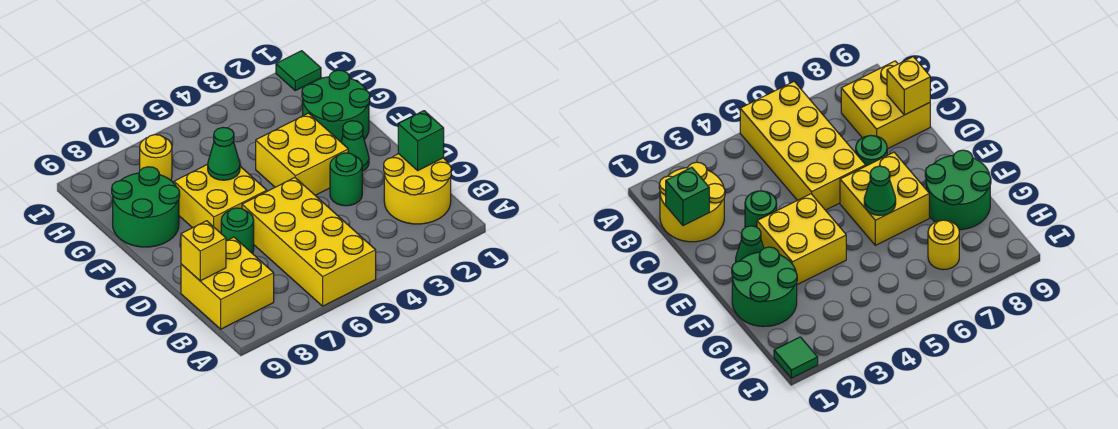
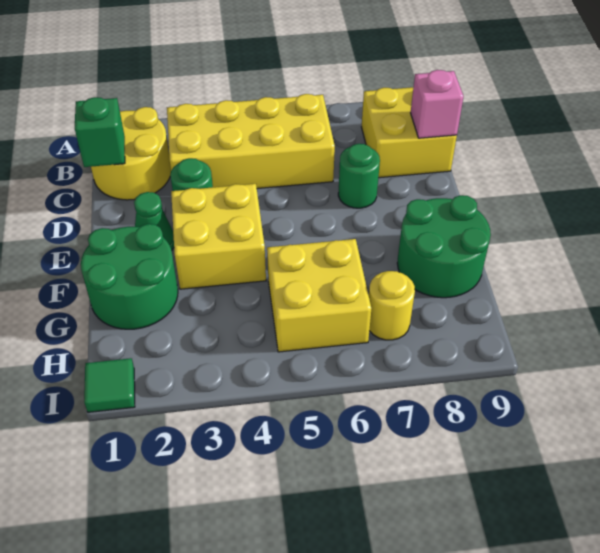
yellow brick A5:D6 level 1 -> yellow brick B3:C6 level 1
yellow brick C9 level 2 -> pink brick C9 level 2
yellow brick E6:F7 level 1 -> yellow brick G5:H6 level 1
green cone F6 level 2 -> none

